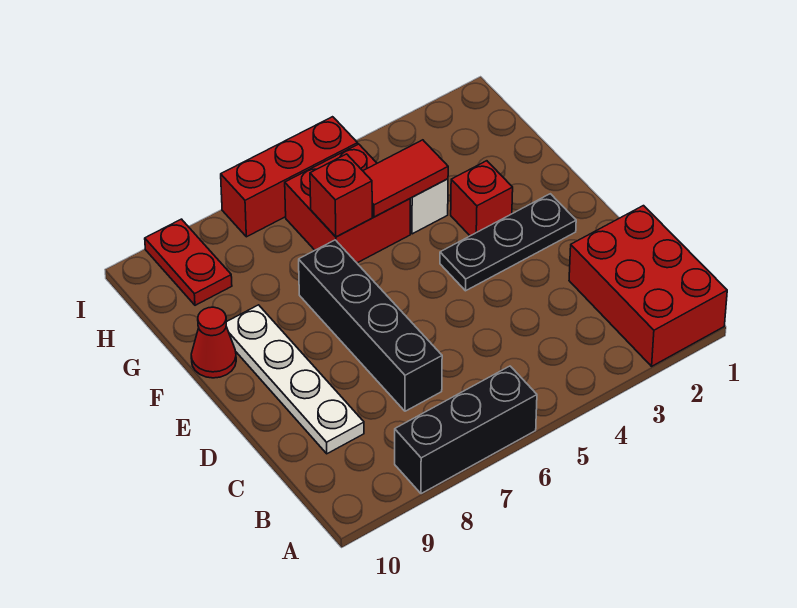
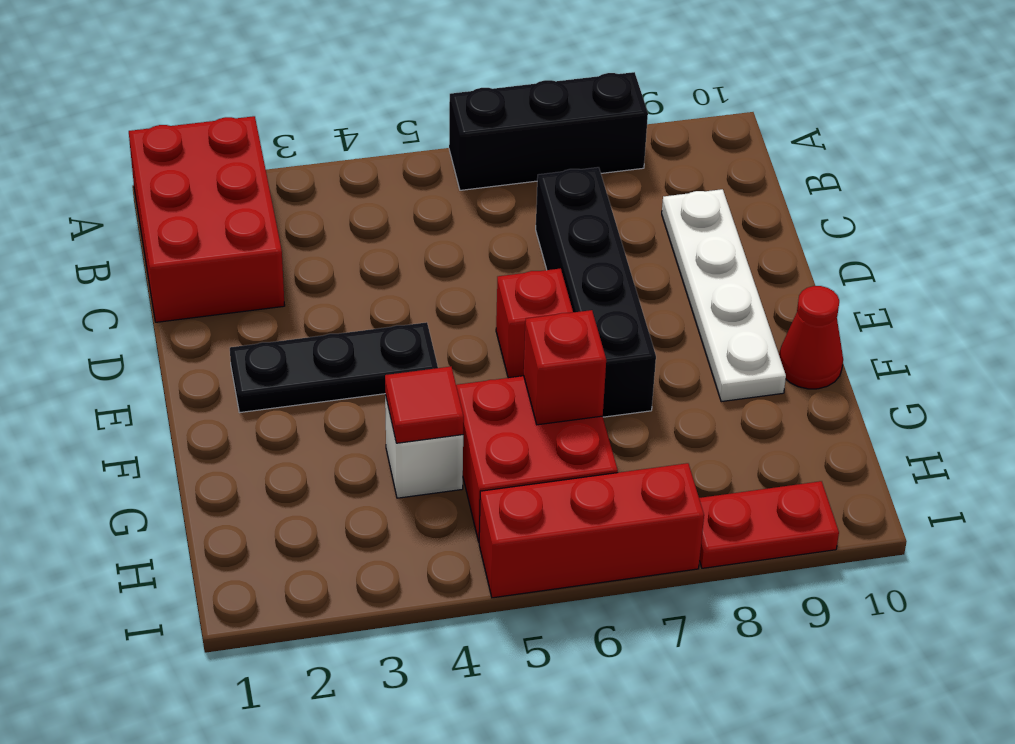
red brick F3 level 1 -> red brick E6 level 1
red tile G4:G5 level 2 -> red tile G4 level 2
red plate H9:I9 level 1 -> red plate I8:I9 level 1

